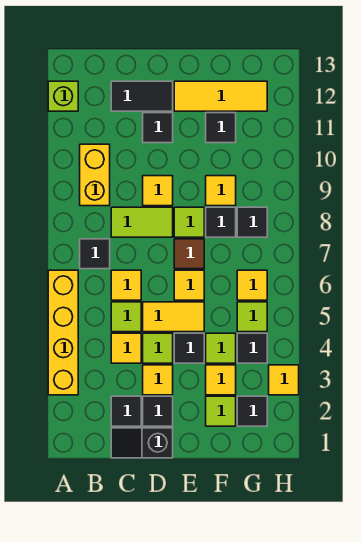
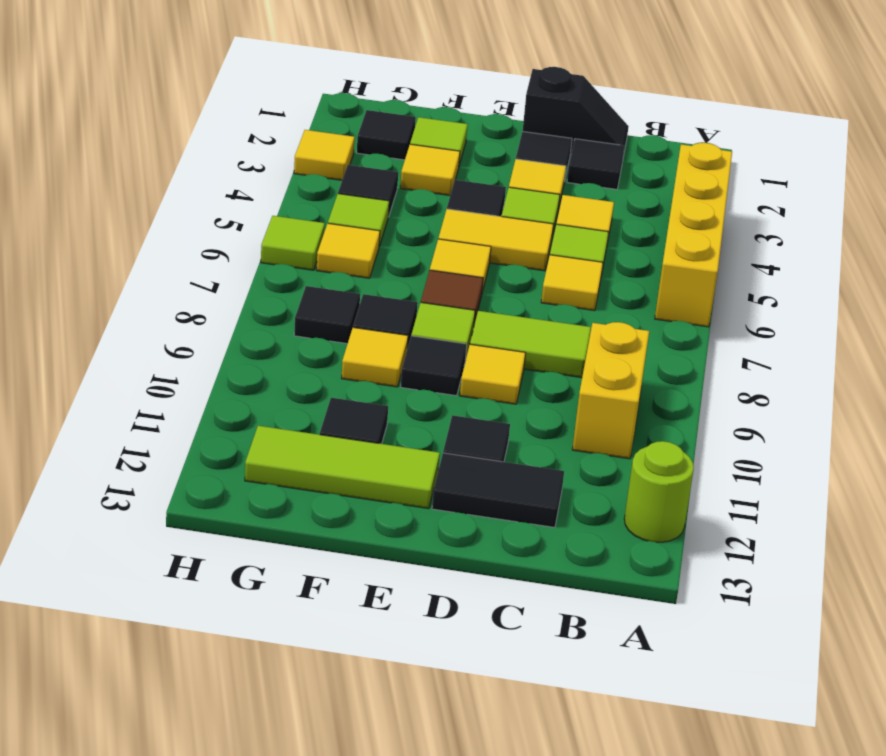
lime brick A12 level 1 -> lime round brick A12 level 1
black tile B7 level 1 -> black tile E9 level 1
yellow tile E12:G12 level 1 -> lime tile E12:G12 level 1
lime tile F4 level 1 -> lime tile H6 level 1

